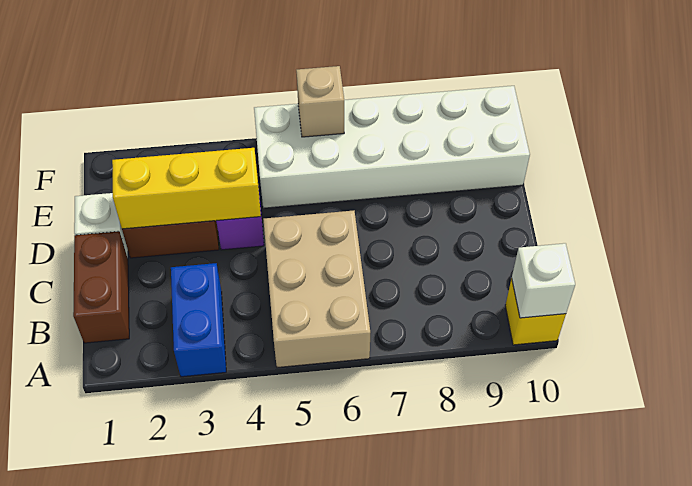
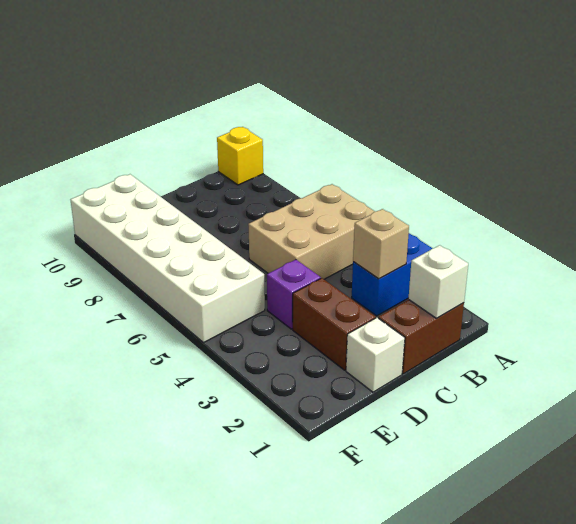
white brick A10 level 2 -> white brick B1 level 2
yellow brick D2:D4 level 2 -> none
tan brick F6 level 2 -> tan brick B3 level 2

